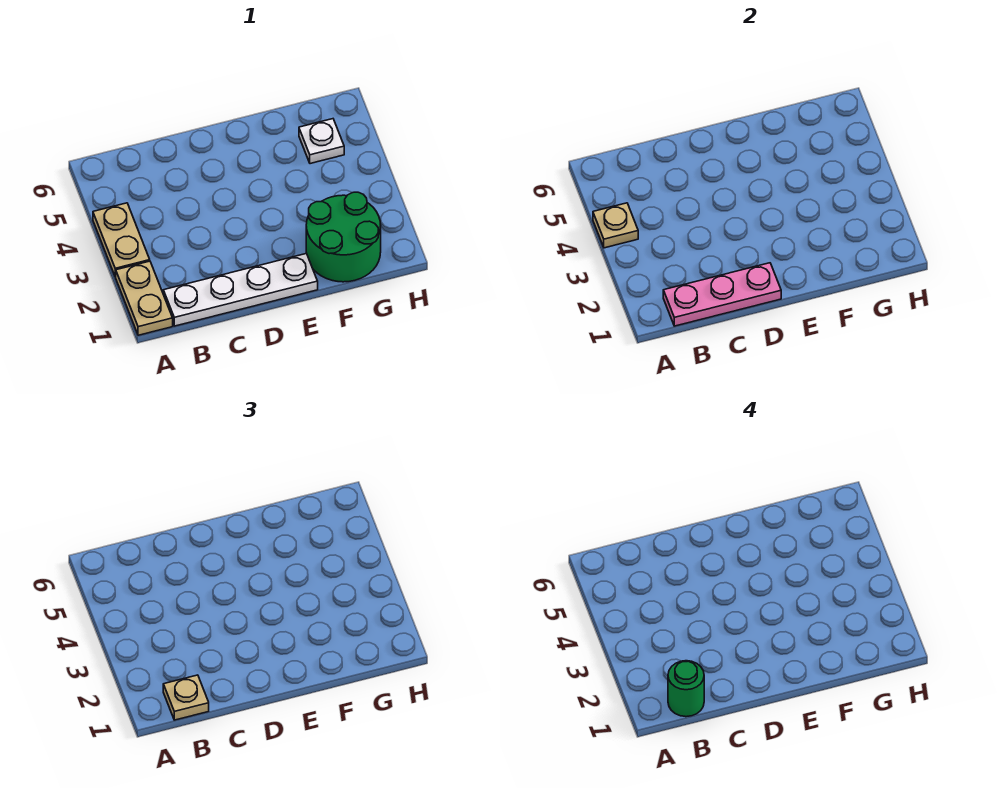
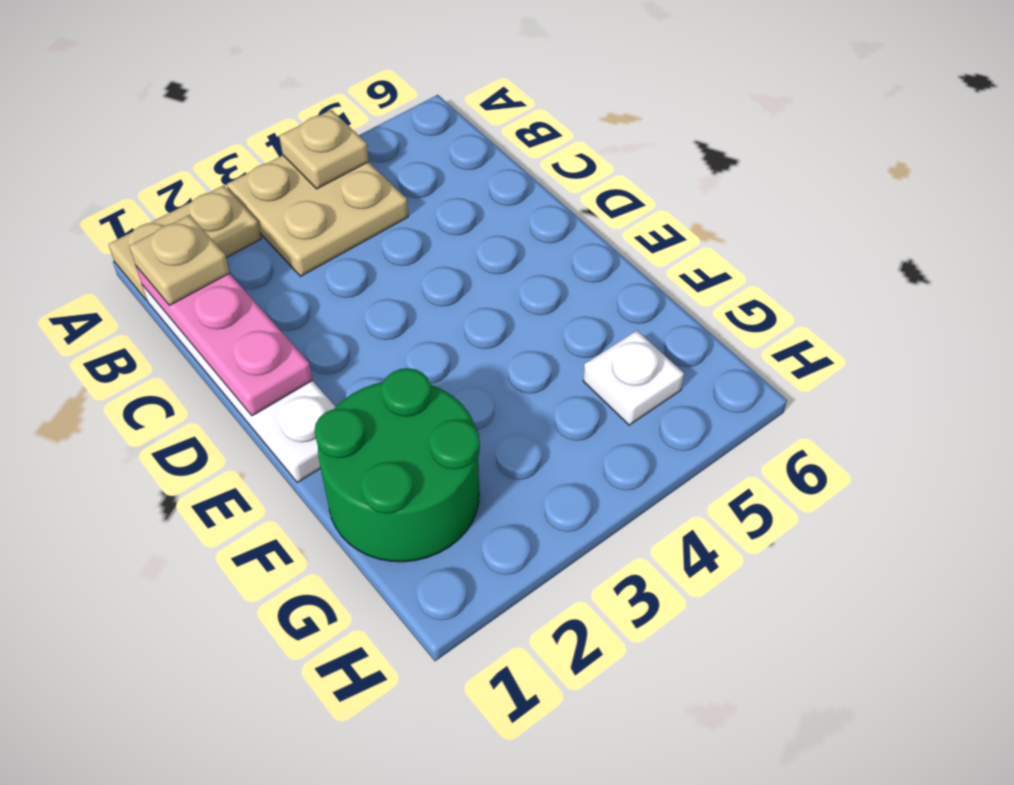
tan plate A3:A4 level 1 -> tan plate A3:B4 level 1
green round brick B1 level 4 -> none

